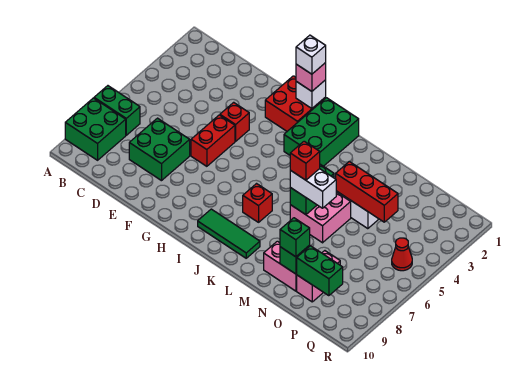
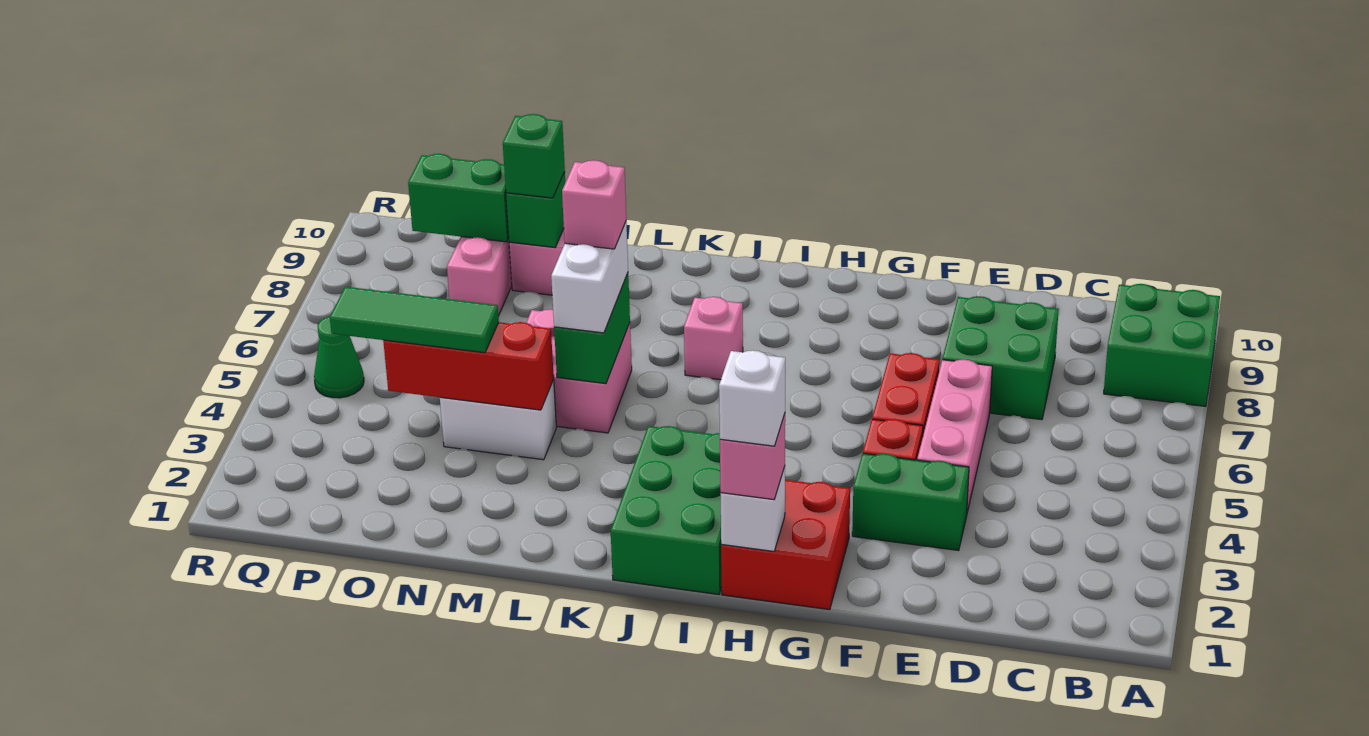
green brick A7:B7 level 1 -> green brick E3:F3 level 1
none -> pink brick E4:E6 level 1
green tile I9:K9 level 1 -> green tile N4:P4 level 3
red brick J7 level 1 -> pink brick J7 level 1
white brick L6:M6 level 3 -> white brick L5:L6 level 3
red brick L6 level 4 -> pink brick L6 level 4
red cone Q5 level 1 -> green cone Q5 level 1

